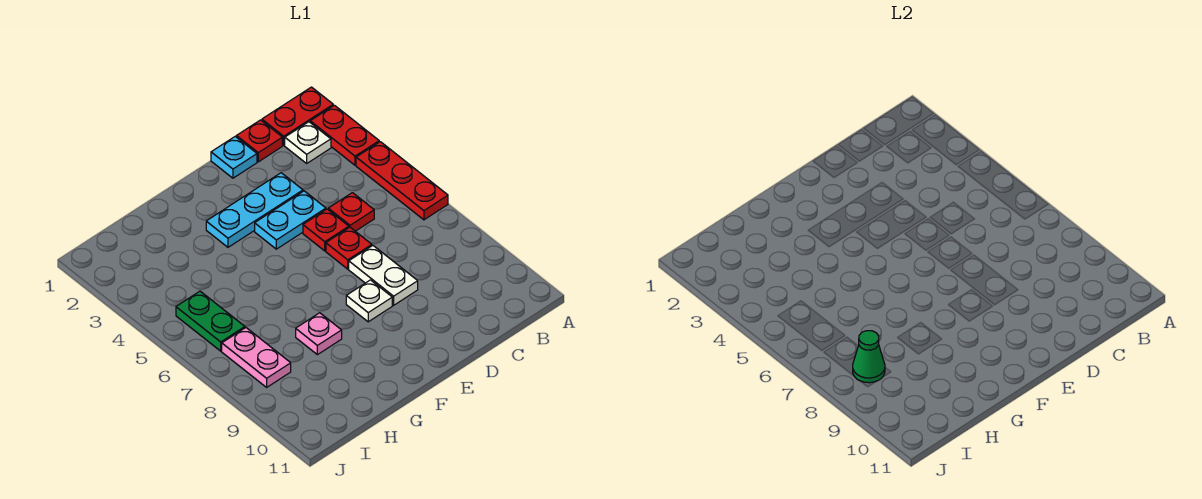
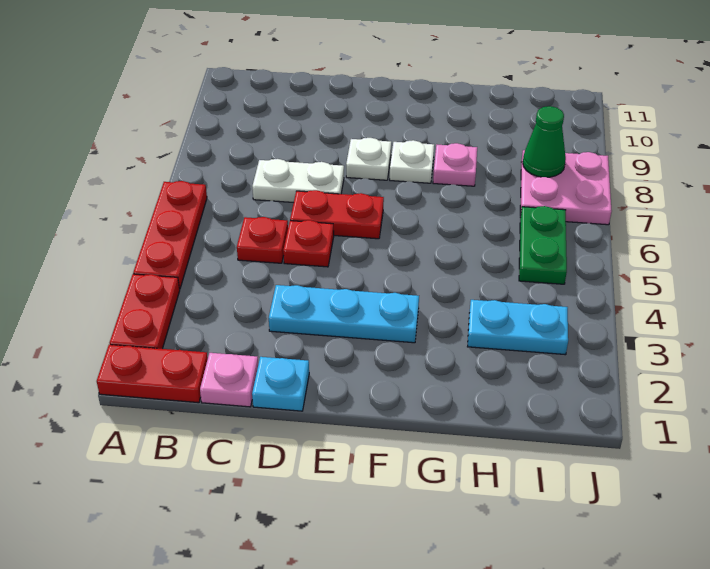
white plate B2 level 1 -> white plate F8 level 1
red plate C1 level 1 -> pink plate C1 level 1
cyan plate D4:E4 level 1 -> cyan plate H3:I3 level 1
red plate D6 level 1 -> red plate D6:E6 level 1
white plate D7:D8 level 1 -> white plate C7:D7 level 1
pink plate I7:I8 level 1 -> pink plate I7:J8 level 1

